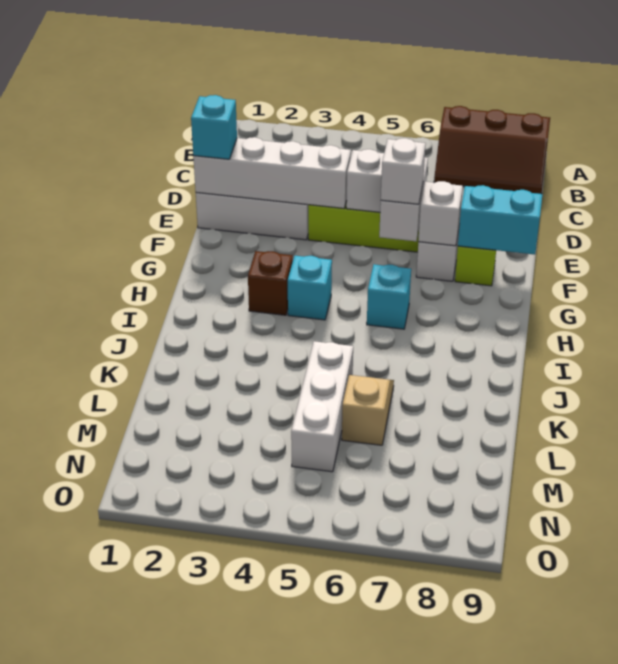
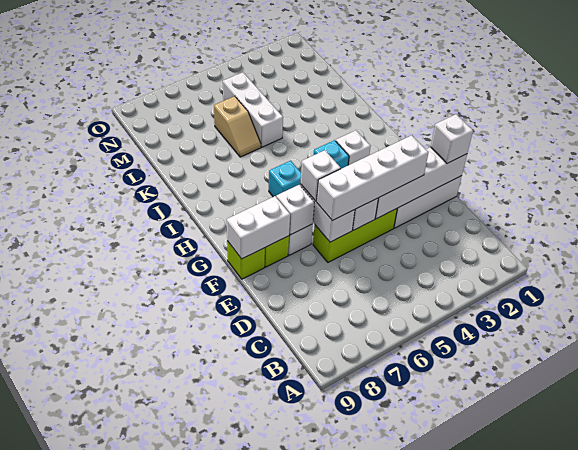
brown slope A7:B9 level 1 top A -> none
cyan brick E1 level 3 -> white brick E1 level 3
none -> white brick E3:E6 level 3
cyan brick F8:F9 level 2 -> white brick F8:F9 level 2
none -> lime brick F9 level 1
brown brick H3 level 1 -> white brick H3 level 1

